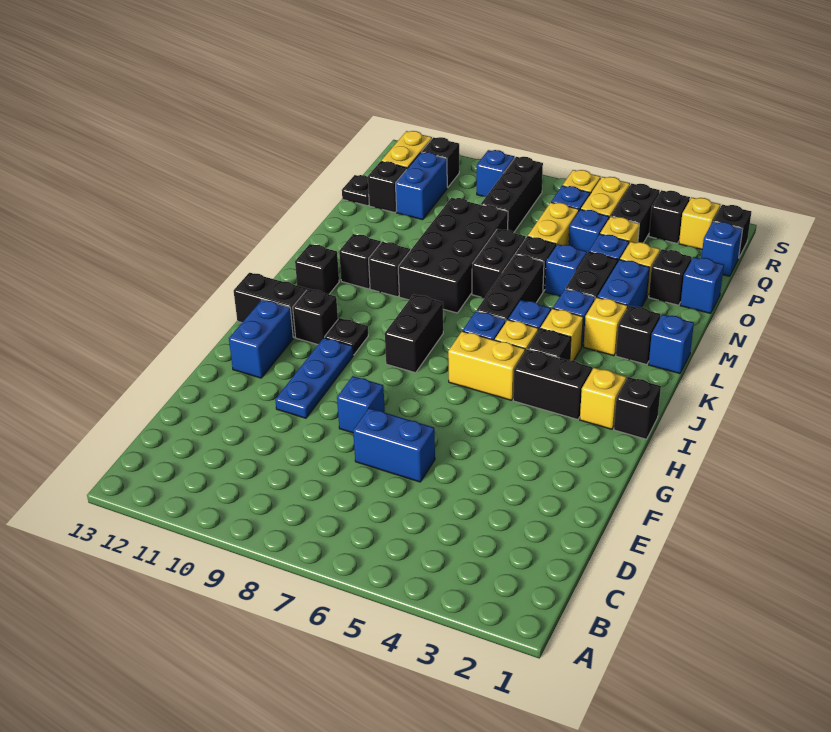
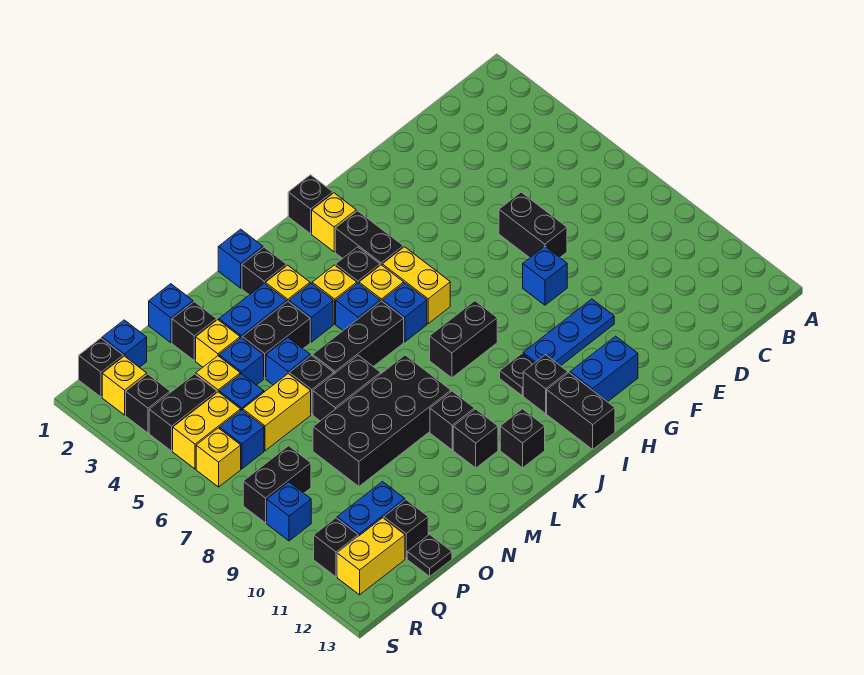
blue brick E6:E7 level 1 -> black brick E6:E7 level 1
black brick P8:R8 level 1 -> black brick Q8:R8 level 1

